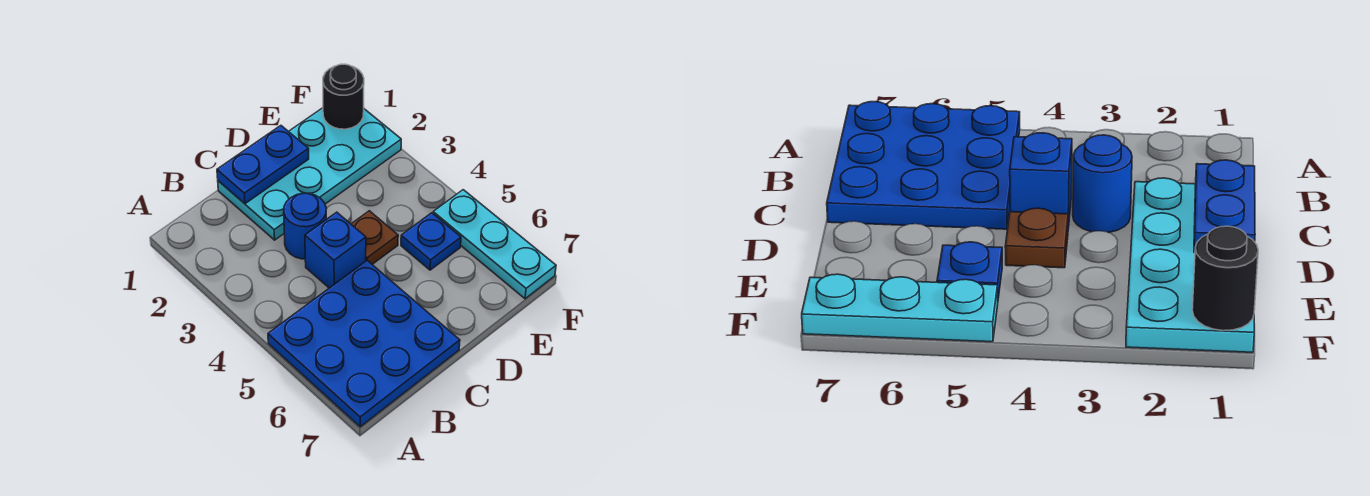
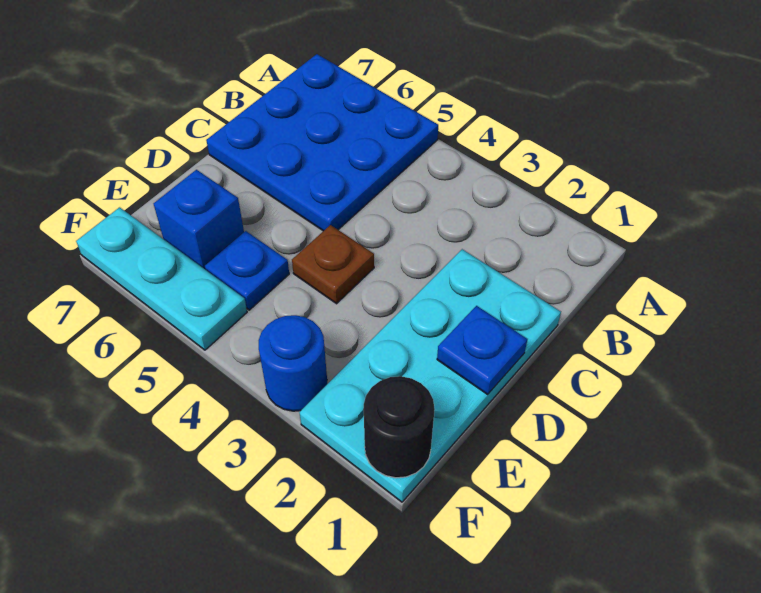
blue plate C1:D1 level 2 -> blue plate D1 level 2
blue round brick C3 level 1 -> blue round brick F3 level 1
blue brick C4 level 1 -> blue brick E6 level 1

